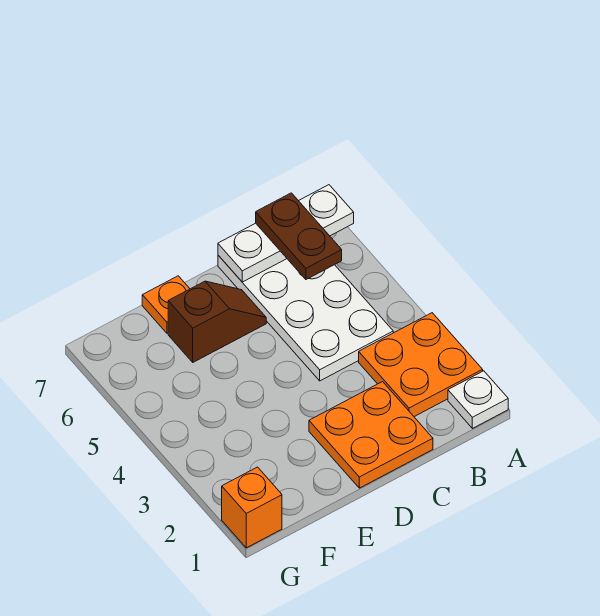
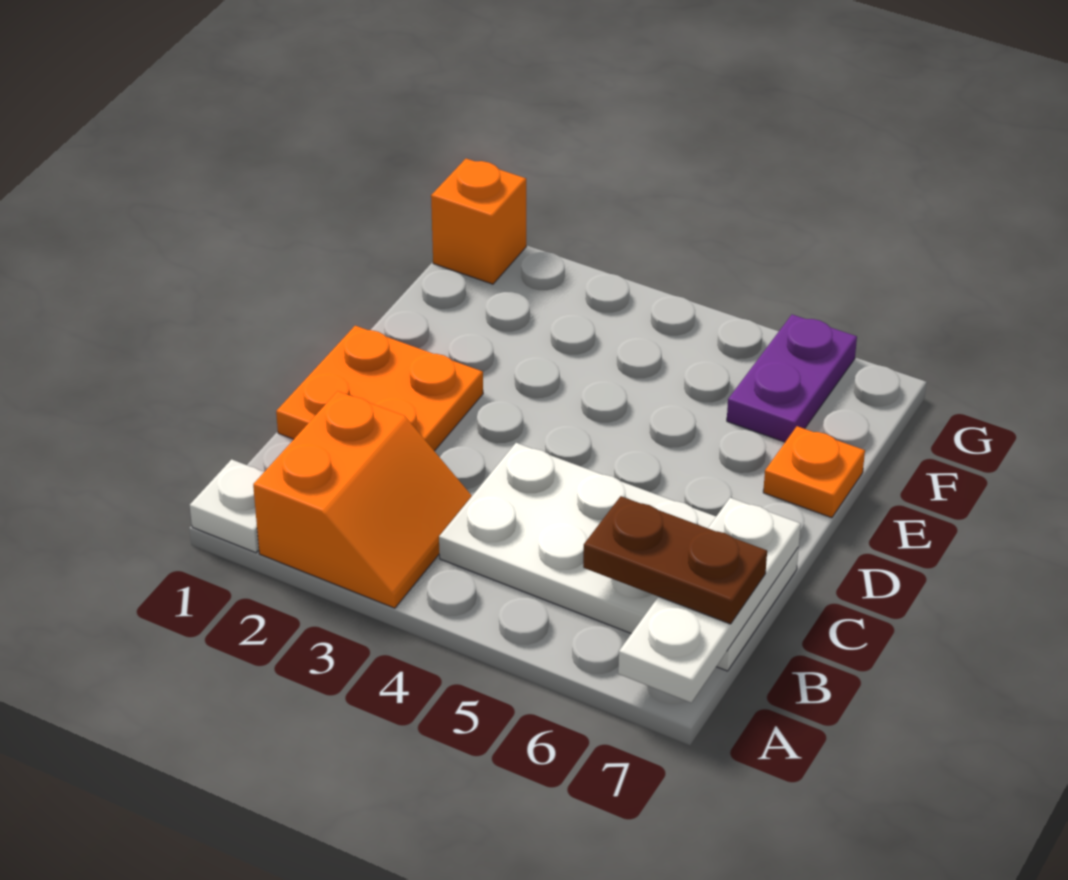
orange plate A2:B3 level 1 -> orange slope A2:B3 level 1 top 2
brown slope D6:E6 level 1 top E -> none
none -> purple plate F6:G6 level 1

